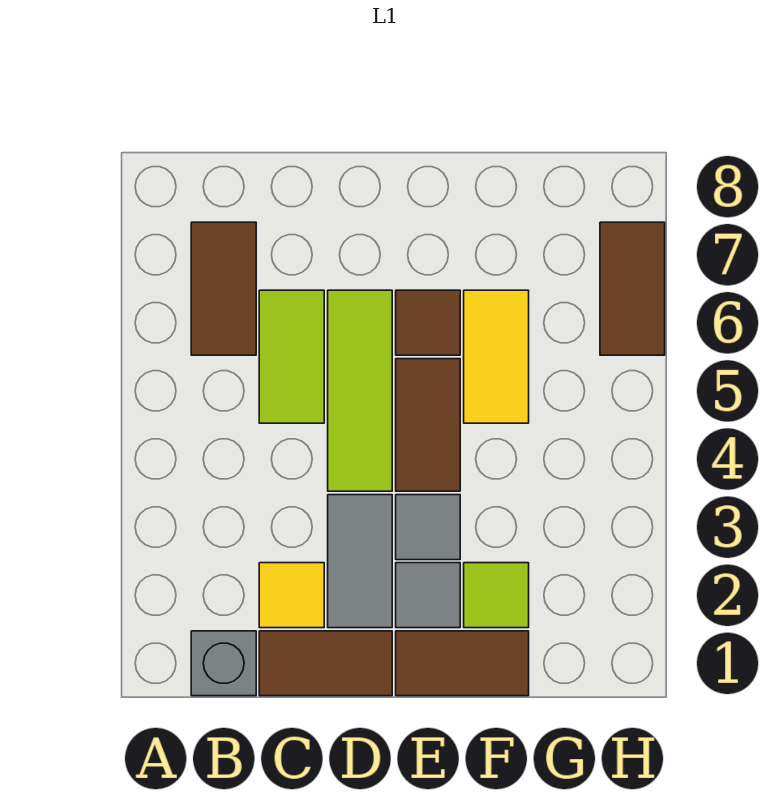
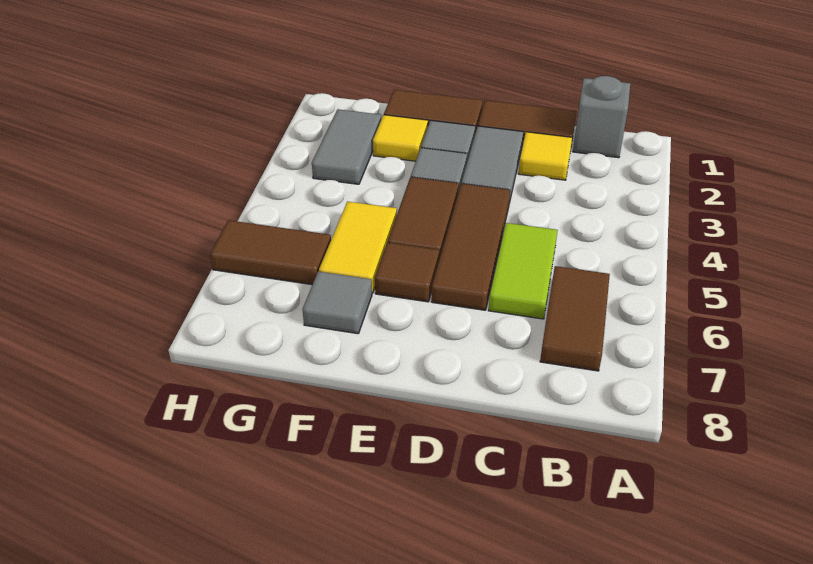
lime tile D4:D6 level 1 -> brown tile D4:D6 level 1
lime tile F2 level 1 -> yellow tile F2 level 1
none -> grey tile F7 level 1
none -> grey tile G2:G3 level 1
brown tile H6:H7 level 1 -> brown tile G6:H6 level 1

